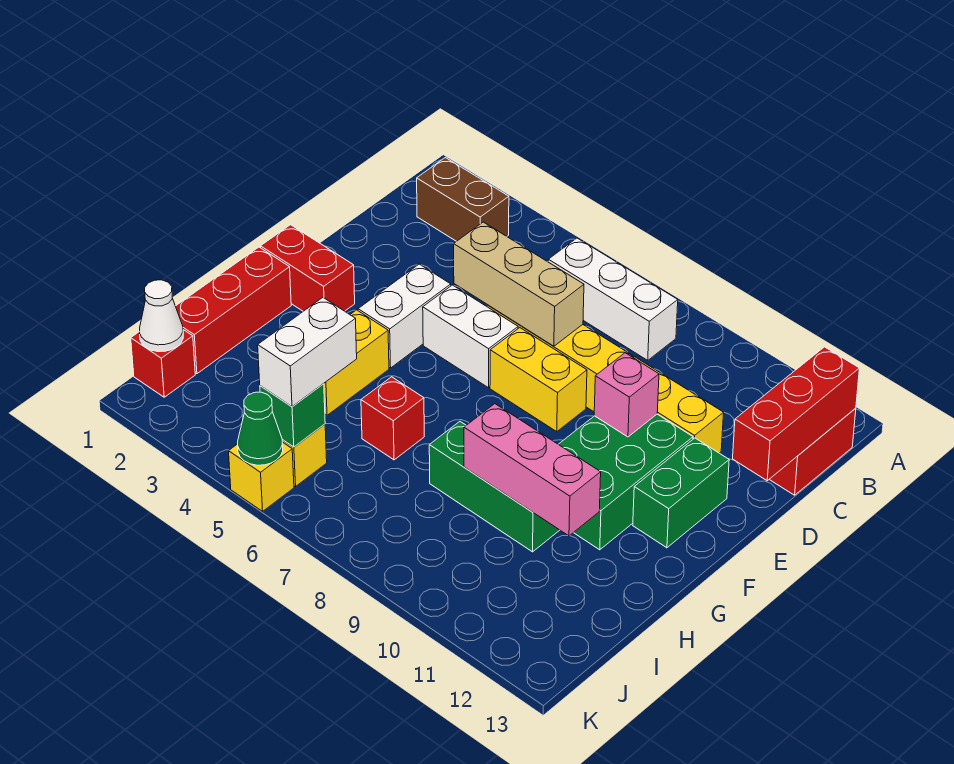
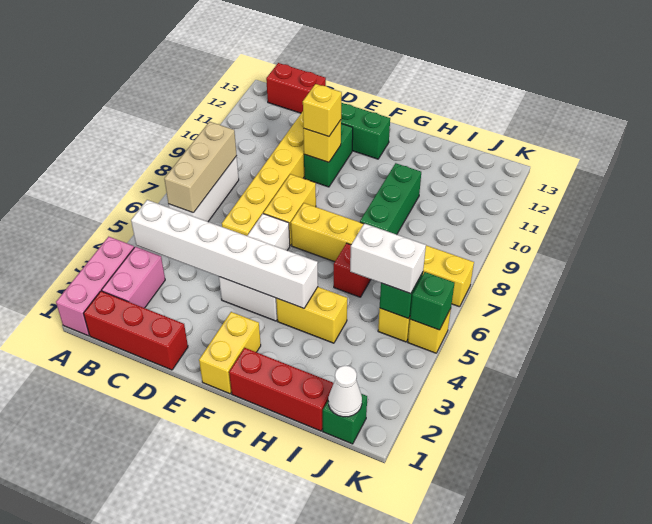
brown brick B2:B3 level 1 -> pink brick B2:B3 level 1
none -> white brick B4:G4 level 2
red brick B13:D13 level 2 -> red brick B1:D1 level 1
tan brick D5:D7 level 2 -> tan brick B6:B8 level 2
green brick E10:G11 level 1 -> green brick E10:E11 level 1
pink brick E10 level 2 -> yellow brick E10 level 2
none -> yellow brick E10 level 3
red brick F1:F2 level 1 -> yellow brick F1:F2 level 1
none -> yellow brick F7:K7 level 1
pink brick H9:H11 level 2 -> pink brick A1:A3 level 1
red brick J1 level 1 -> green brick J1 level 1
green cone K5 level 2 -> green brick K5 level 2

